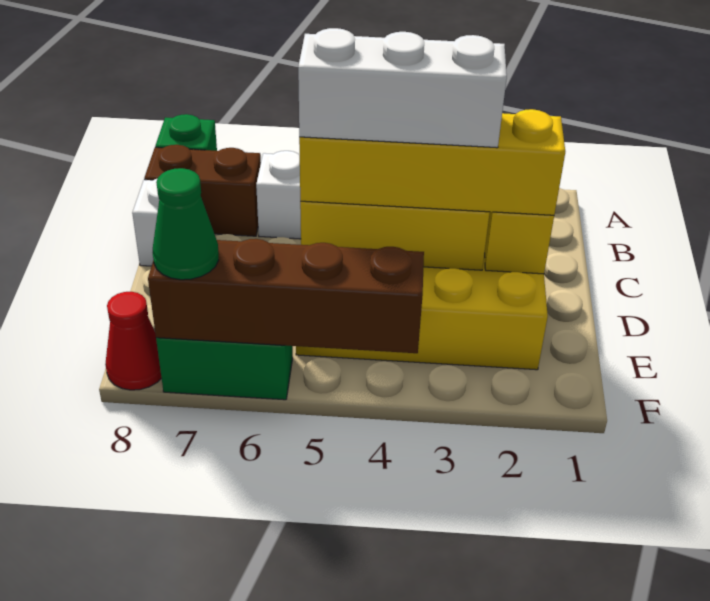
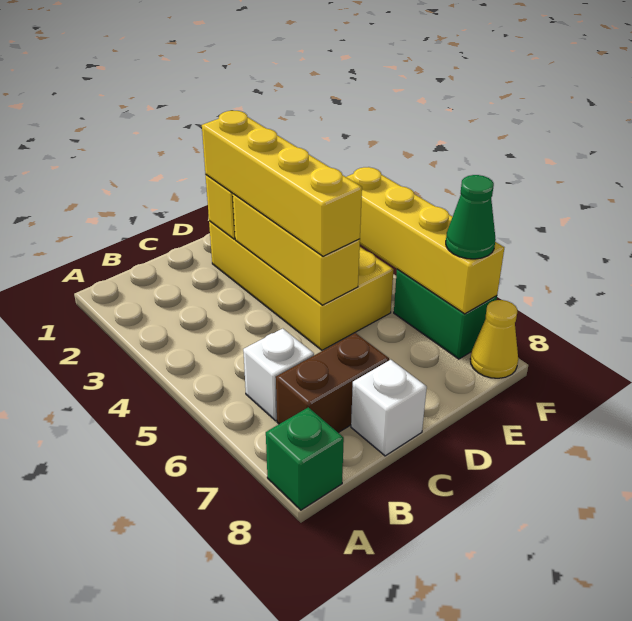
brown brick B7:B8 level 1 -> brown brick B7:C7 level 1
white brick D3:D5 level 4 -> none
brown brick F4:F7 level 2 -> yellow brick F4:F7 level 2
red cone F8 level 1 -> yellow cone F8 level 1

